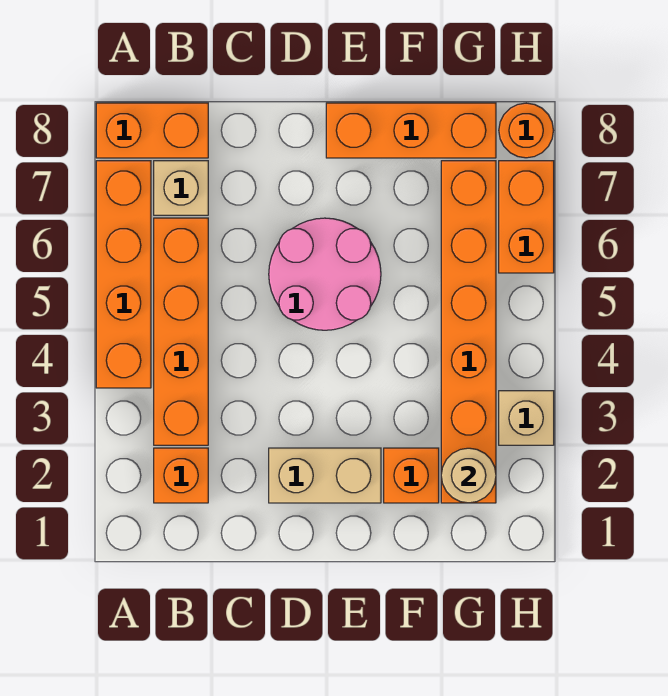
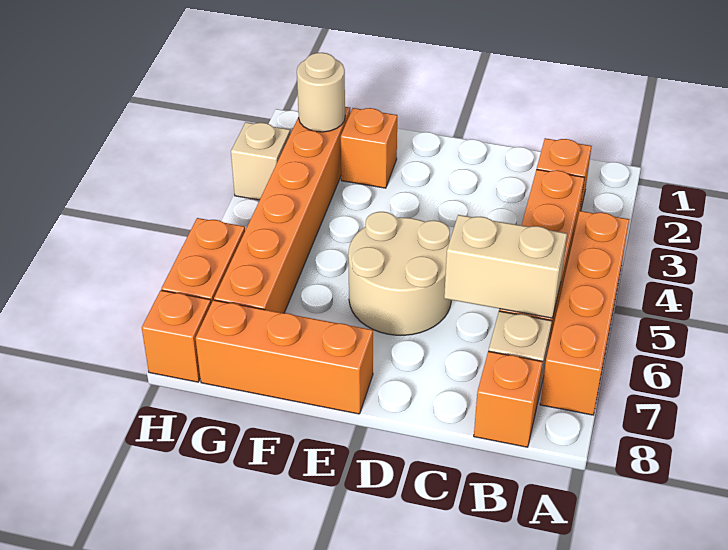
orange brick A8:B8 level 1 -> orange brick B8 level 1
tan brick D2:E2 level 1 -> tan brick B6:C6 level 2
pink round brick D5:E6 level 1 -> tan round brick D5:E6 level 1
orange round brick H8 level 1 -> orange brick H8 level 1

